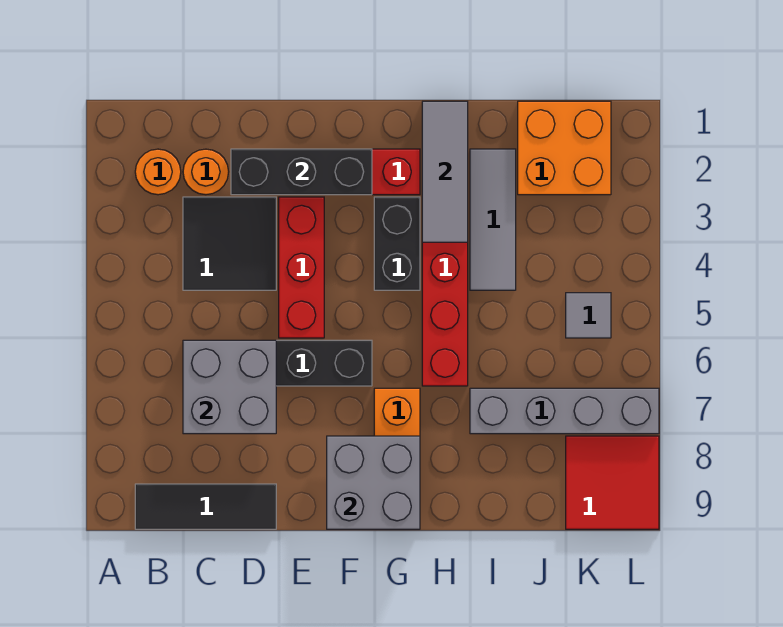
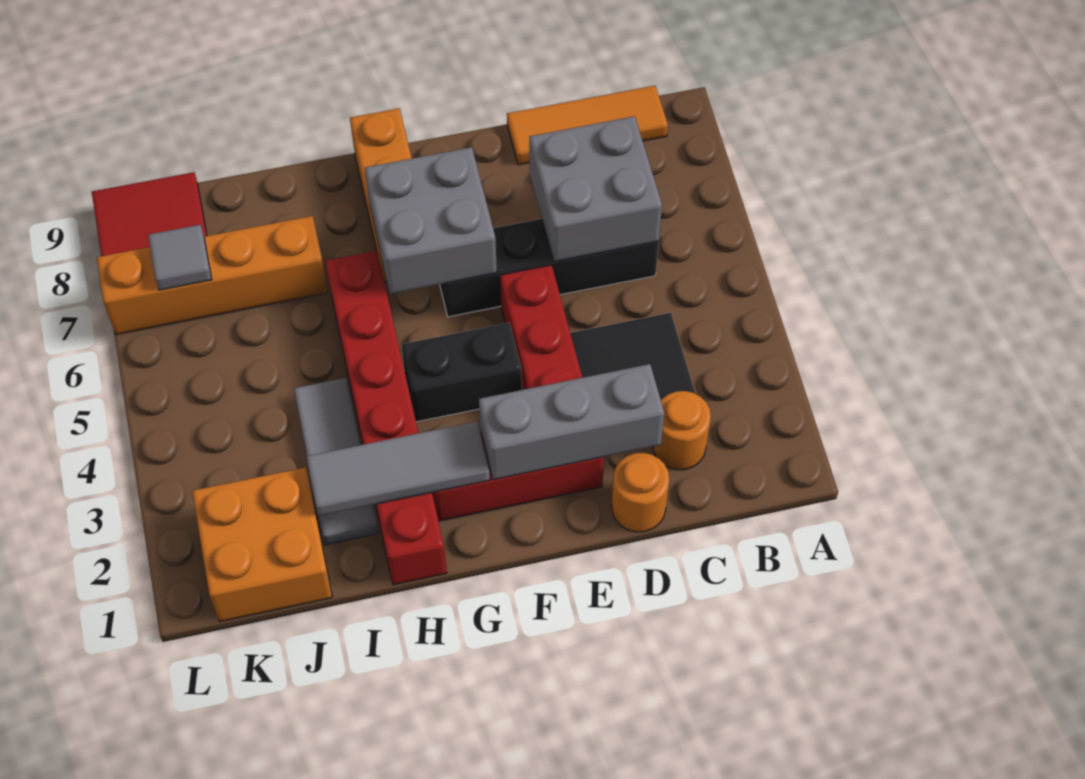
orange round brick B2 level 1 -> orange round brick D1 level 1
black tile B9:D9 level 1 -> orange tile B9:D9 level 1
black brick D2:F2 level 2 -> grey brick D2:F2 level 2
grey brick F8:G9 level 2 -> grey brick F6:G7 level 2
black brick G3:G4 level 1 -> black brick F4:G4 level 1
grey tile H1:H3 level 2 -> grey tile G2:I2 level 2
grey brick I7:L7 level 1 -> orange brick I7:L7 level 1
grey tile K5 level 1 -> grey tile K7 level 2

